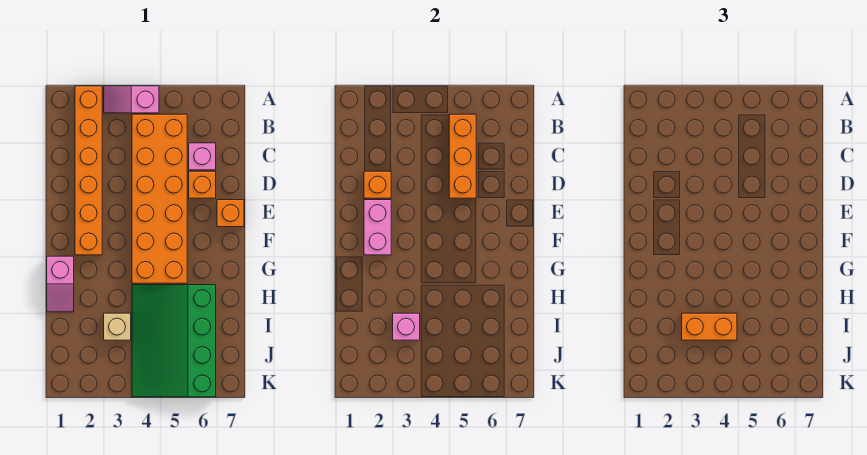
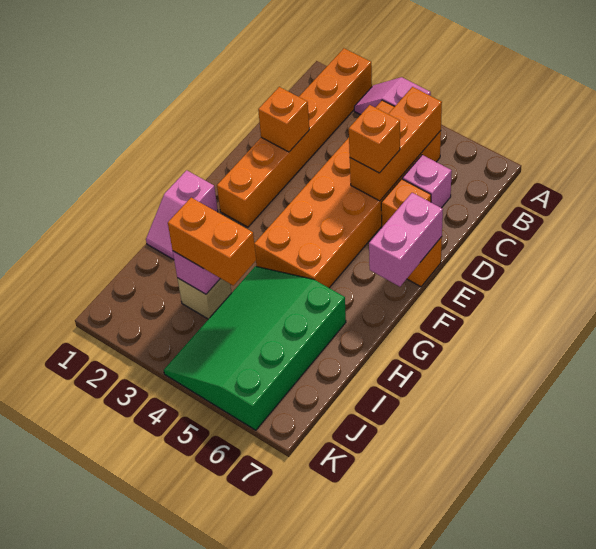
none -> orange brick D5 level 3
pink brick E2:F2 level 2 -> pink brick E7:F7 level 2

